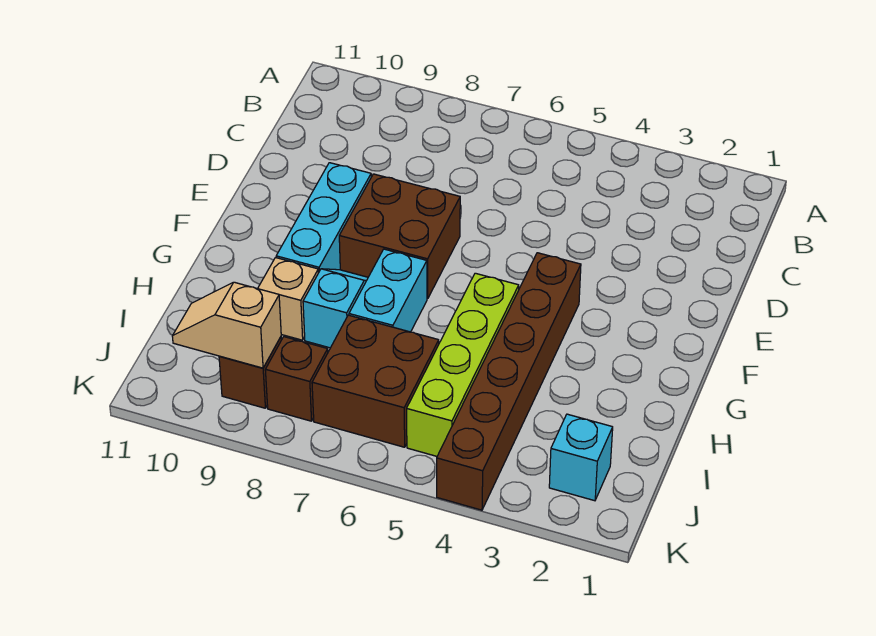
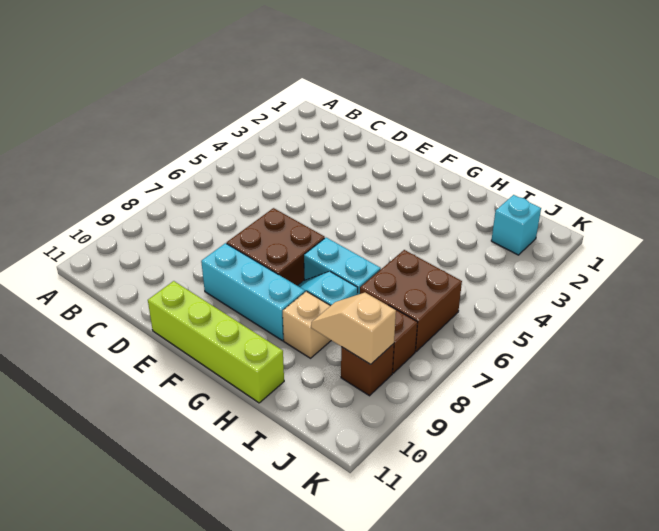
brown brick F4:K4 level 1 -> none
lime brick G5:J5 level 1 -> lime brick E11:H11 level 1
tan slope J9:J10 level 2 top 9 -> tan slope I9:J9 level 2 top J

